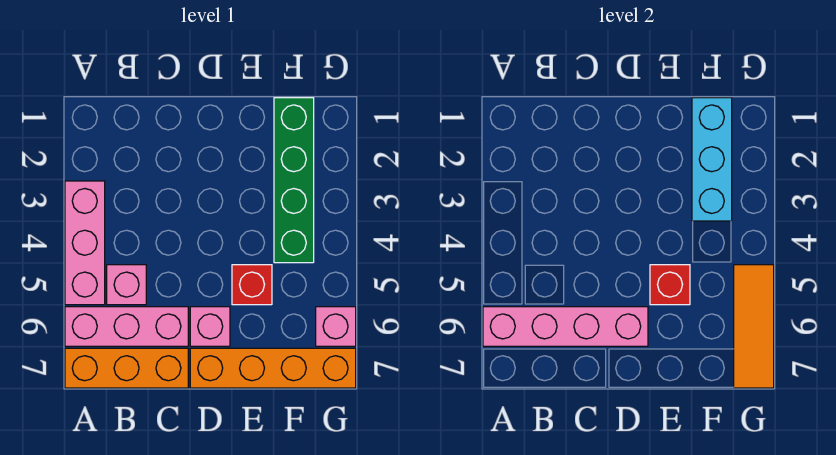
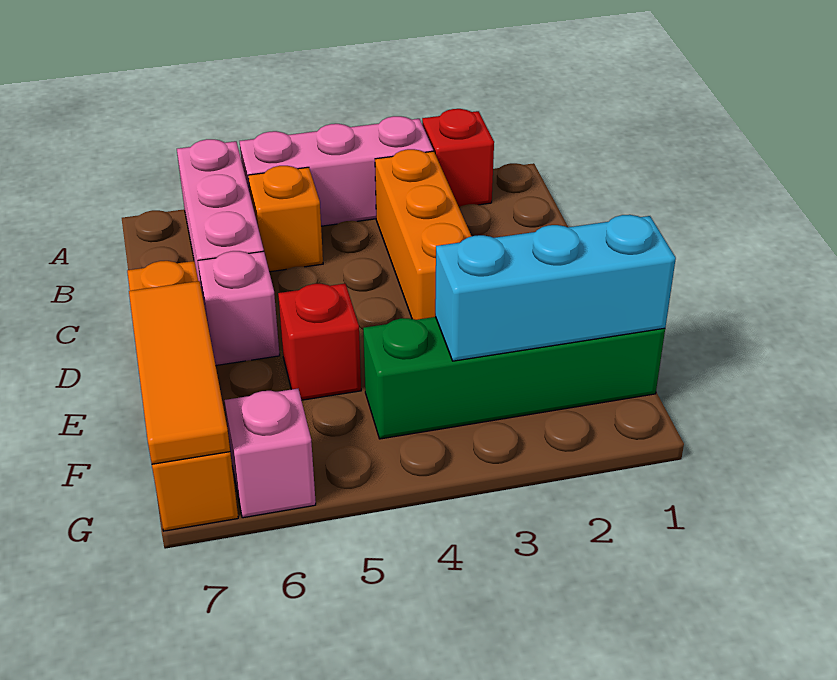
pink brick A6:D6 level 2 -> none
orange brick A7:C7 level 1 -> orange brick B3:D3 level 1
pink brick B5 level 1 -> orange brick B5 level 1
red brick E5 level 2 -> red brick A2 level 1
orange tile G5:G7 level 2 -> orange tile E7:G7 level 2

